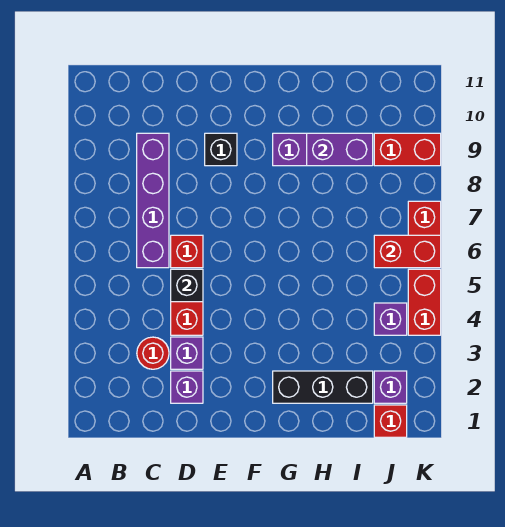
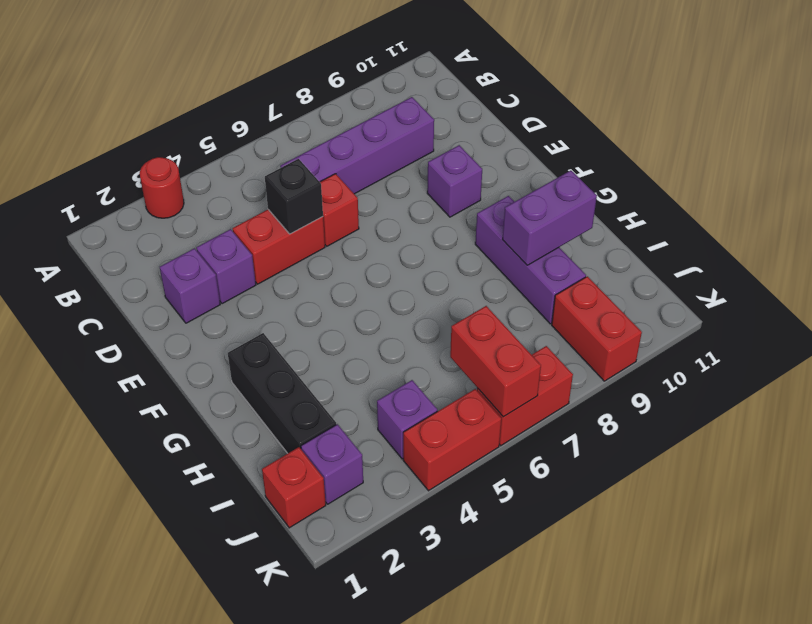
red round brick C3 level 1 -> red round brick A3 level 1
black brick E9 level 1 -> purple brick E9 level 1
purple brick H9:I9 level 2 -> purple brick H9:H10 level 2

